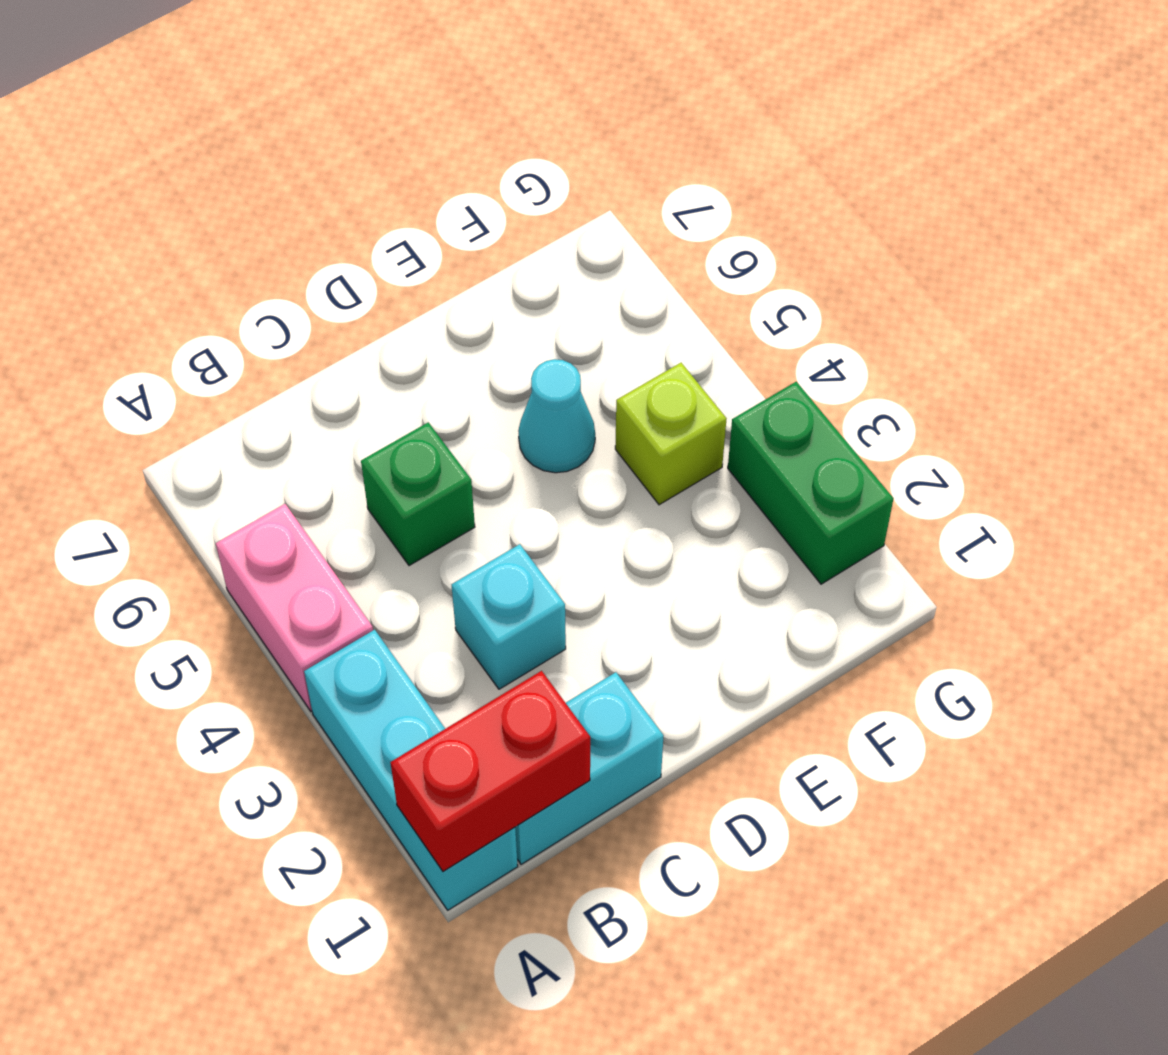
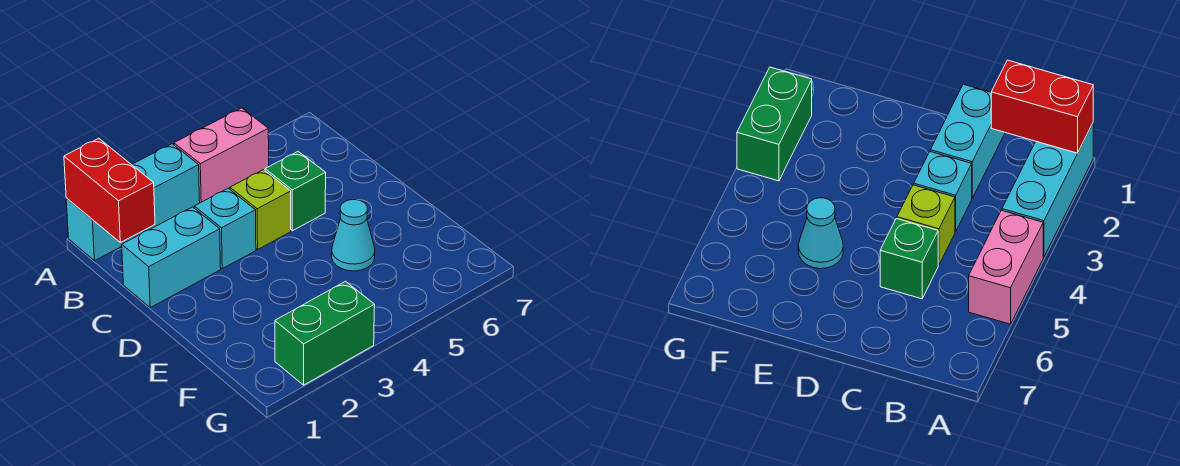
cyan brick B1:C1 level 1 -> cyan brick C1:C2 level 1
lime brick F4 level 1 -> lime brick C4 level 1

